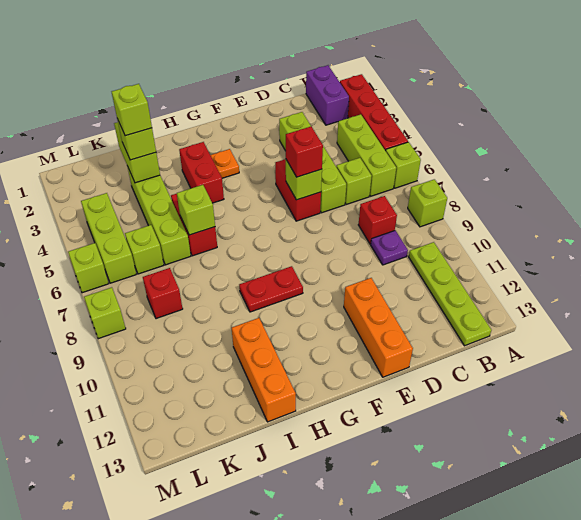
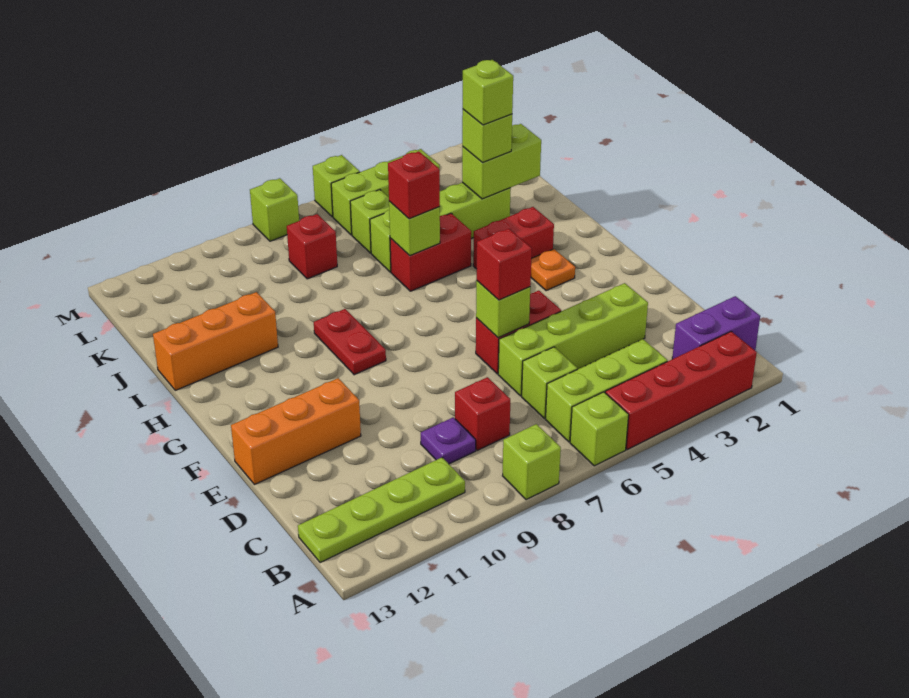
none -> red brick I6 level 3

